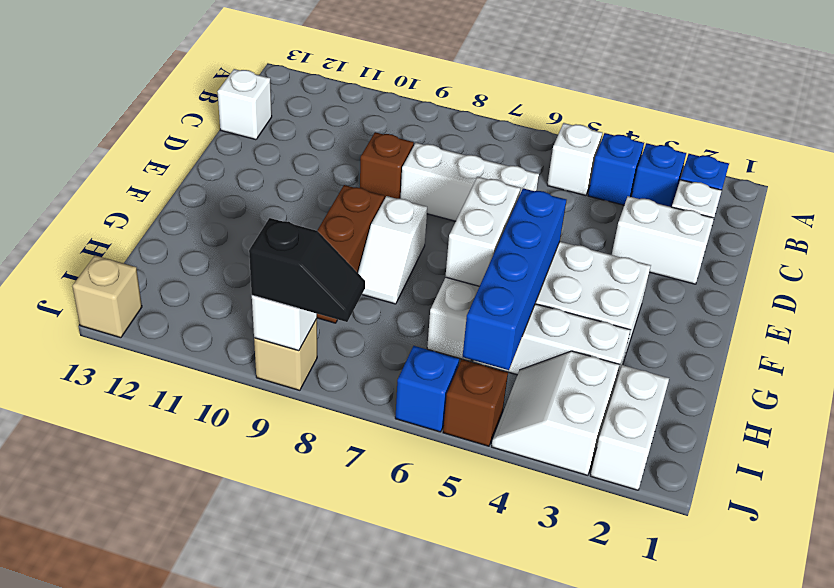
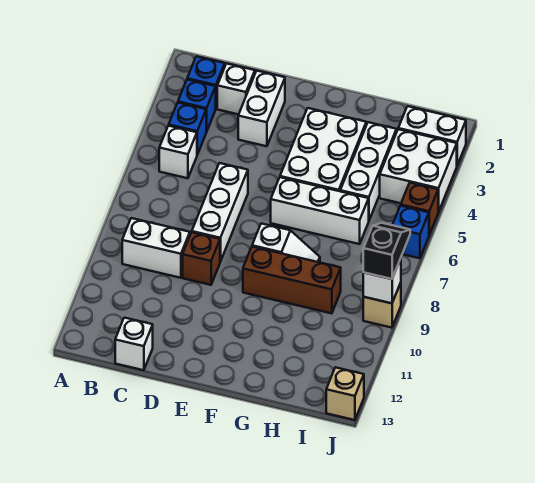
blue brick F5:I5 level 2 -> none
white brick F6:G6 level 2 -> white brick B9:C9 level 1
white slope I3:J4 level 1 top 3 -> white brick I3:J4 level 1

